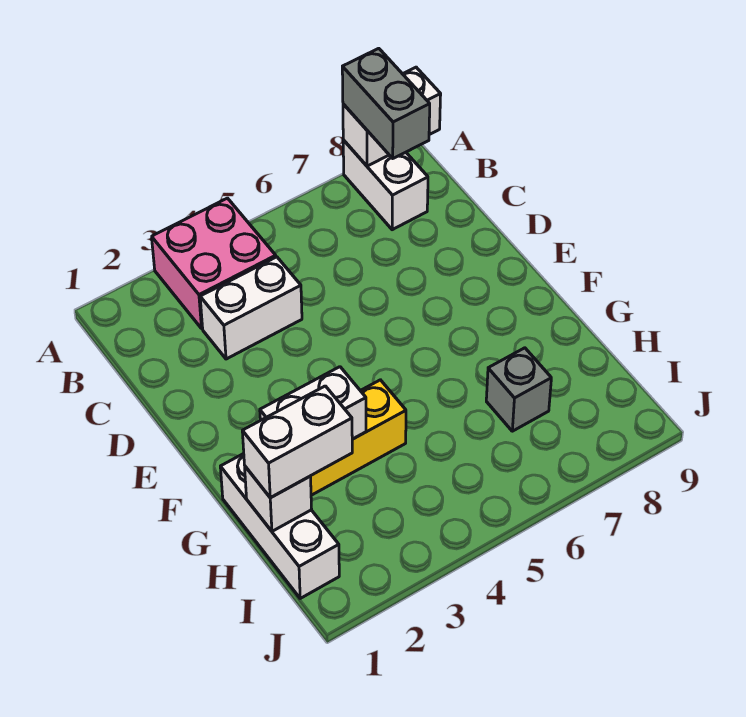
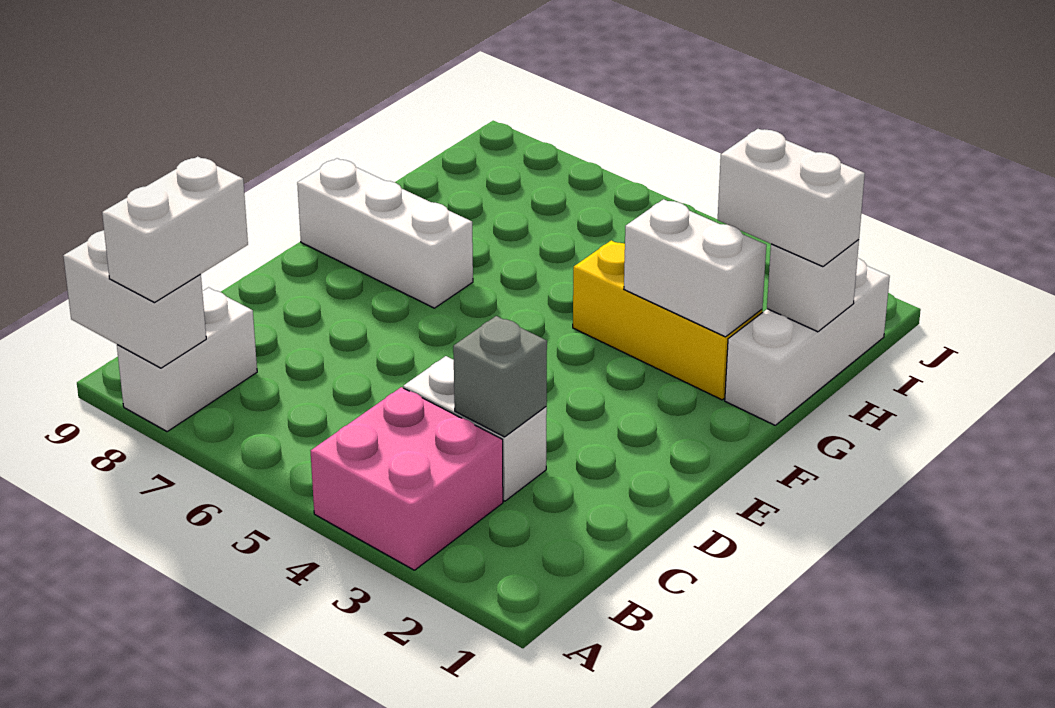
grey brick A8:B8 level 3 -> white brick A8:B8 level 3
none -> white brick F7:F9 level 1
grey brick H7 level 1 -> grey brick C3 level 2

